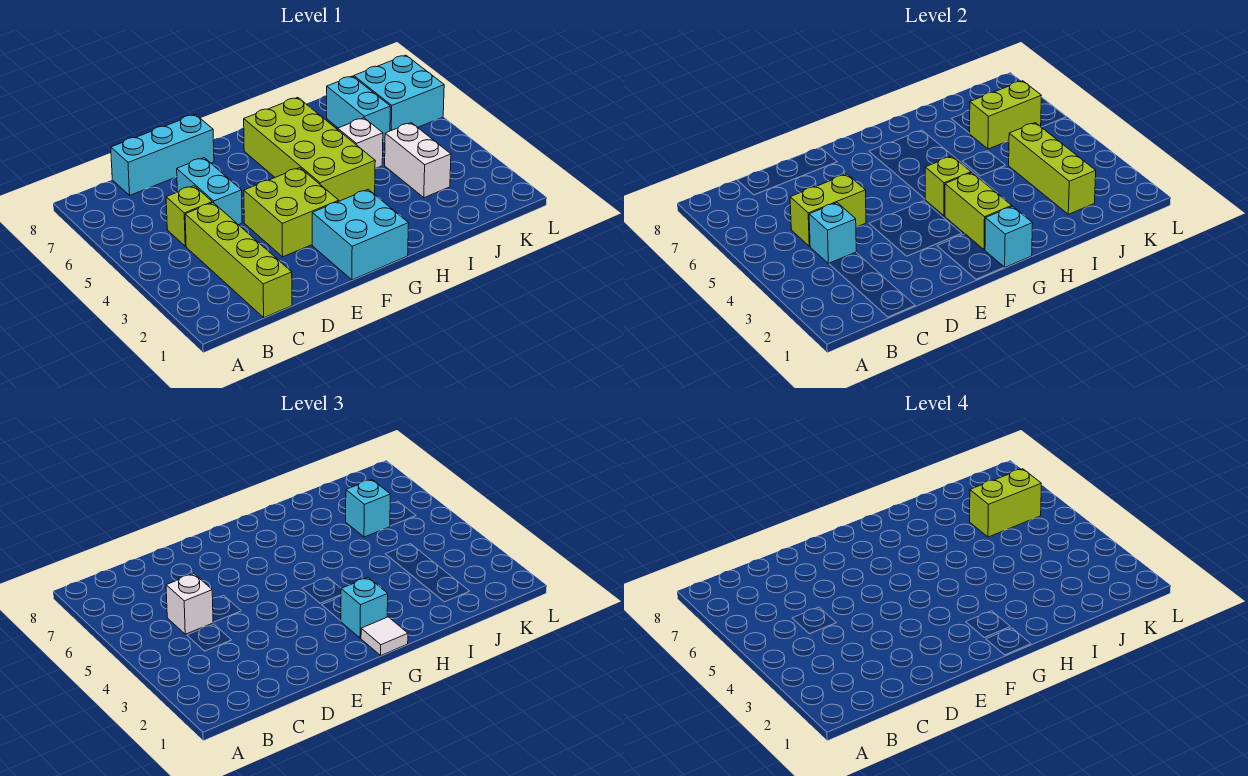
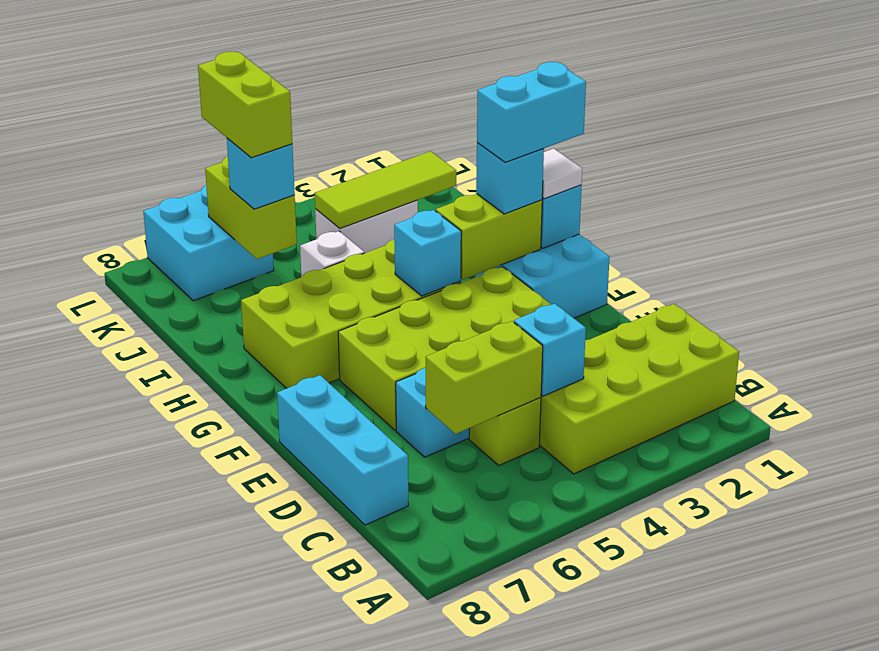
lime brick C1:C4 level 1 -> lime brick B1:C4 level 1
lime brick C5:D5 level 2 -> lime brick C5:C6 level 2
white brick C5 level 3 -> none
lime brick E3:F4 level 1 -> lime brick E3:F6 level 1
lime brick G4 level 2 -> cyan brick G4 level 2
lime brick J2:J4 level 2 -> lime tile J2:J4 level 2
cyan brick J6:J7 level 1 -> cyan brick G1:G2 level 4

